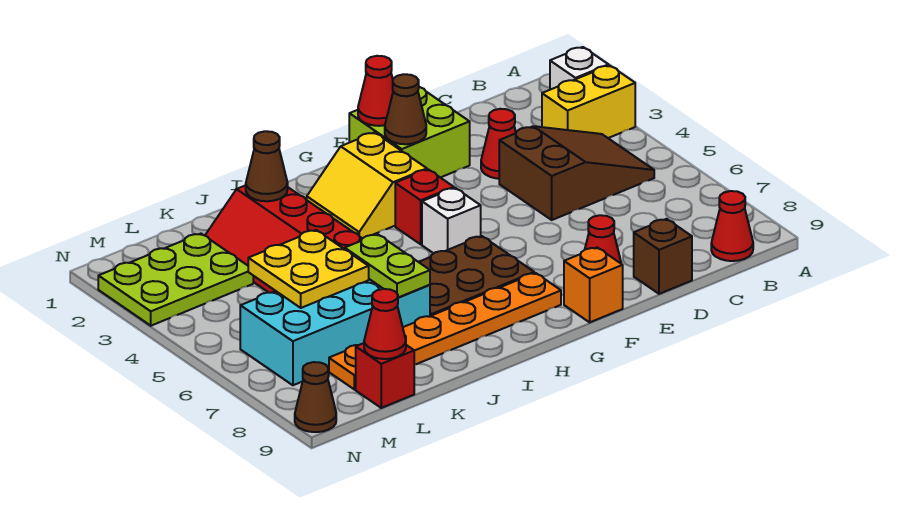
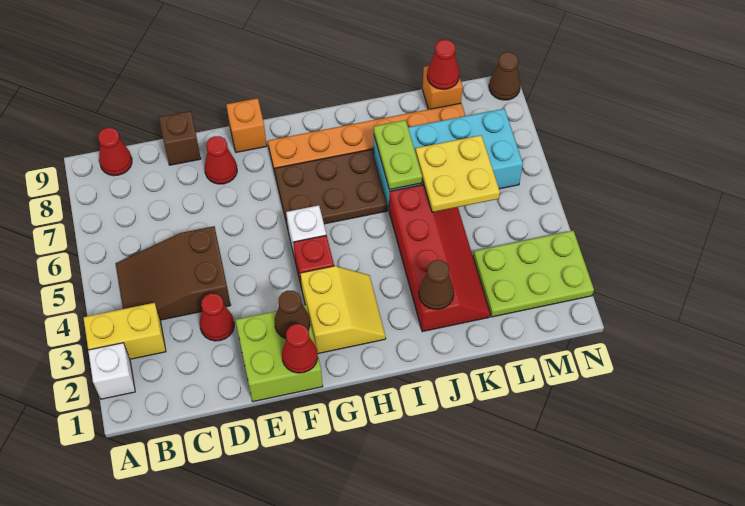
red brick L9 level 1 -> orange brick L9 level 1

